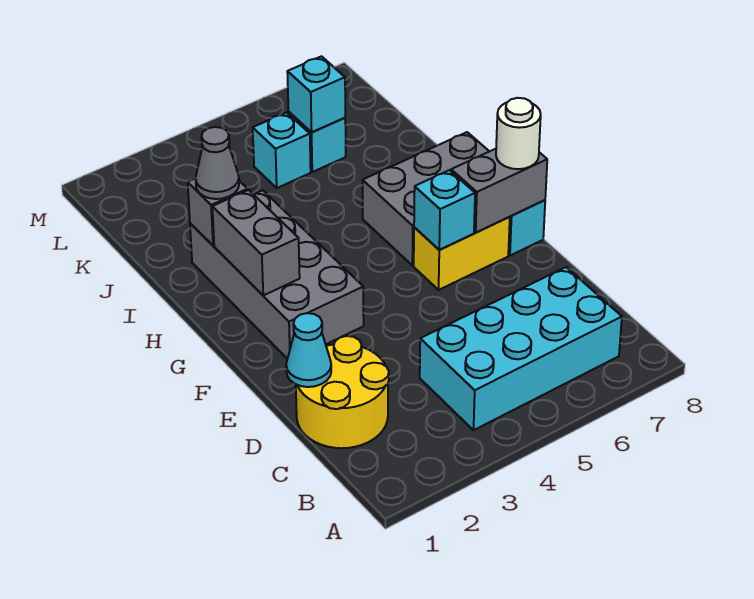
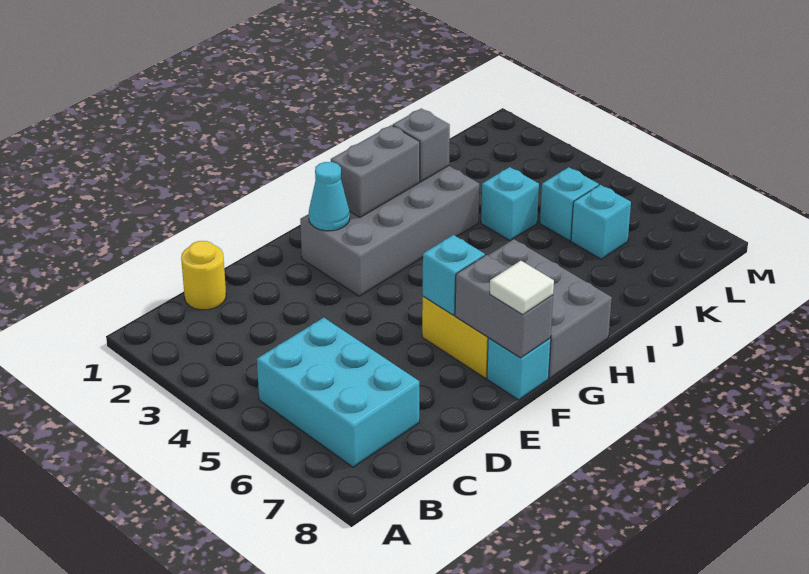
cyan brick B4:C7 level 1 -> cyan brick B5:C7 level 1
yellow round brick C1:D2 level 1 -> yellow round brick C1 level 1
cyan cone D1 level 2 -> cyan cone F2 level 2
white round brick F8 level 3 -> white tile F8 level 3
grey cone I2 level 3 -> none
cyan brick K6 level 2 -> cyan brick J4 level 1

